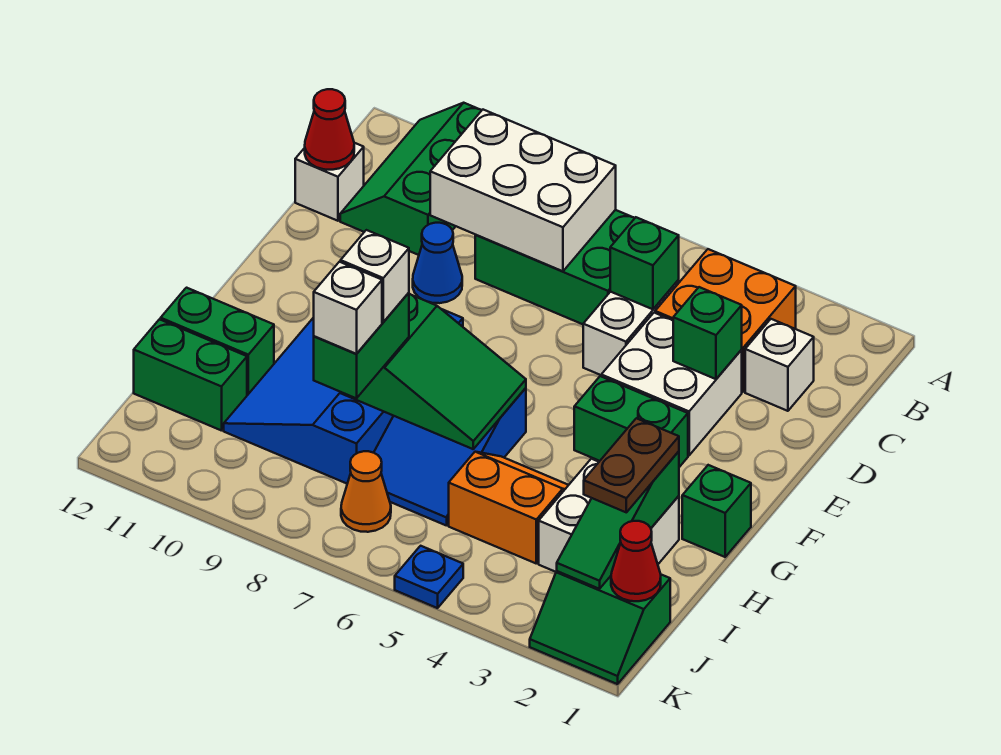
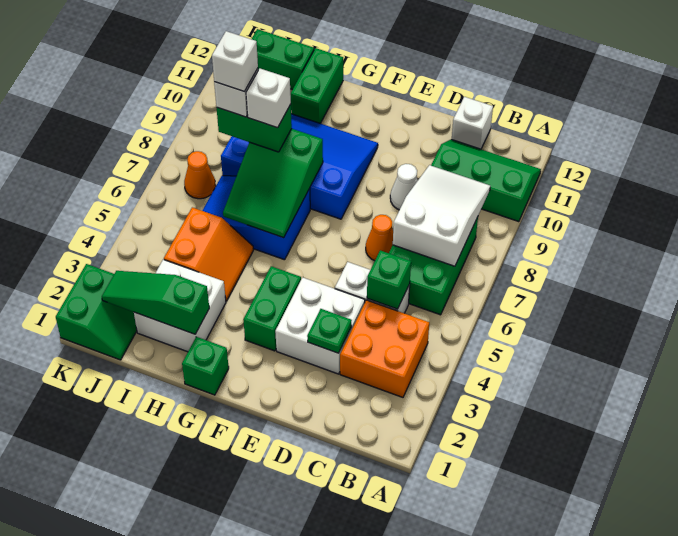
white brick B7:C9 level 2 -> white slope B7:C9 level 2 top 7
white brick C2 level 1 -> white brick I8 level 5
red cone C12 level 2 -> none
green brick D3 level 2 -> green plate D3 level 2
none -> orange cone D7 level 1
blue cone D9 level 1 -> white cone D9 level 1
brown plate H2:I2 level 3 -> none
green brick I11:I12 level 1 -> green brick I12:J12 level 1
green slope J1:K2 level 1 top J -> green slope J1:K2 level 1 top K
red cone J1 level 2 -> none
blue plate K5 level 1 -> none

